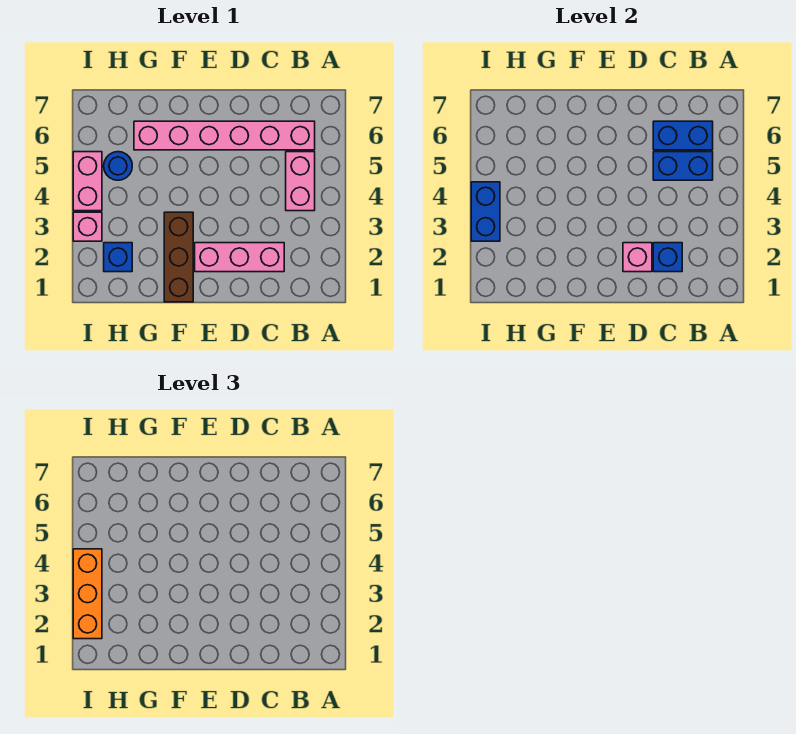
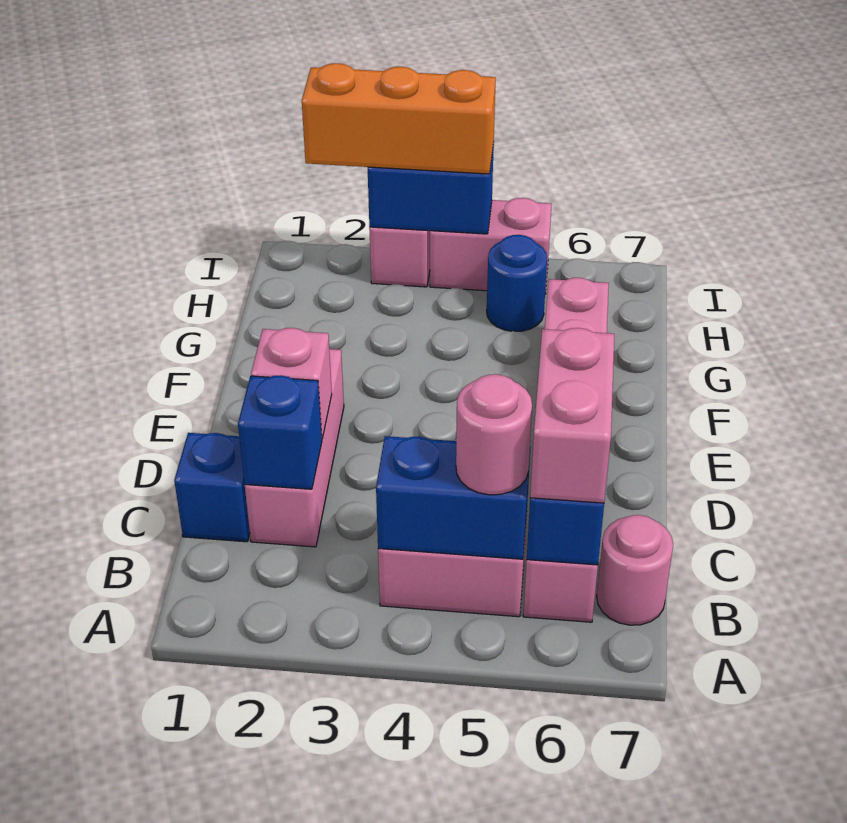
blue brick B5:C5 level 2 -> blue brick B4:B5 level 2
none -> pink round brick B5 level 3
none -> pink brick B6:C6 level 3
none -> pink round brick B7 level 1
brown brick F1:F3 level 1 -> none
blue brick H2 level 1 -> blue brick C1 level 1

